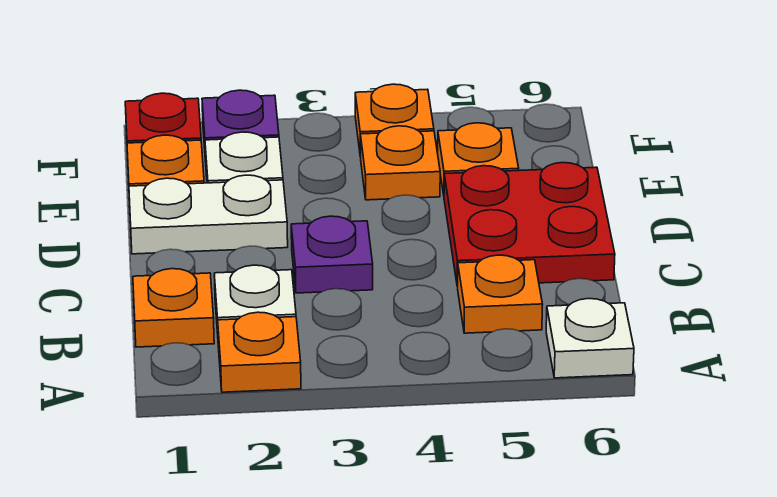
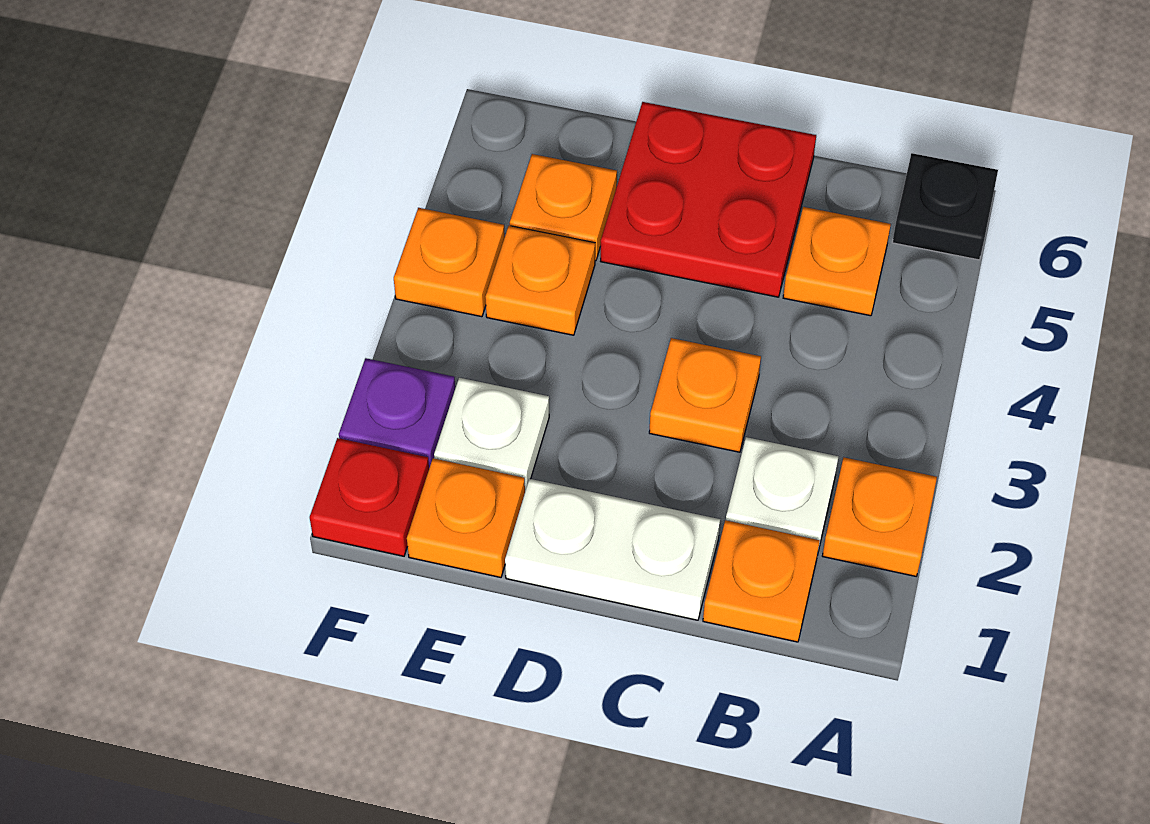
white plate A6 level 1 -> black plate A6 level 1
purple plate C3 level 1 -> orange plate C3 level 1
white plate D1:D2 level 1 -> white plate C1:D1 level 1

